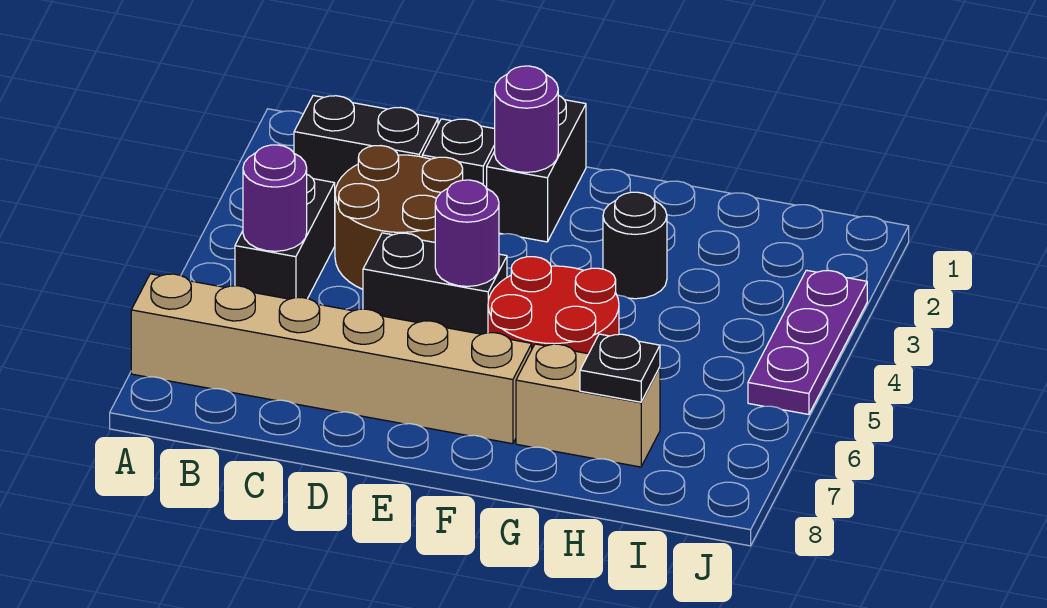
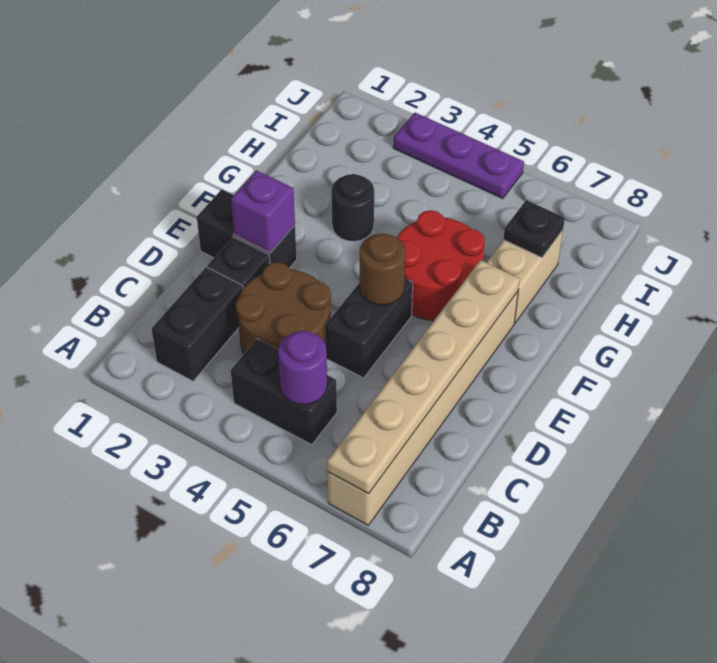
none -> tan plate A7:F7 level 2
purple round brick E2 level 2 -> purple brick E2 level 2
purple round brick E5 level 2 -> brown round brick E5 level 2

